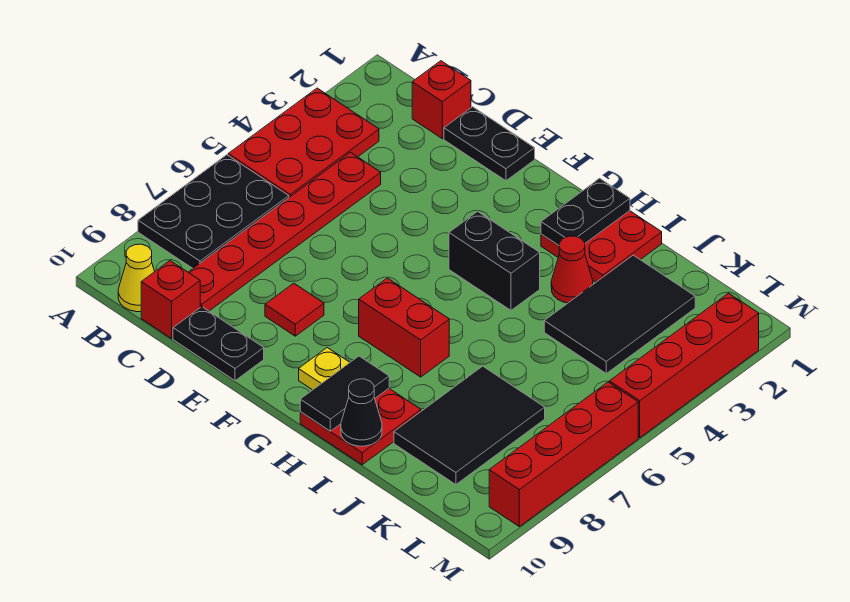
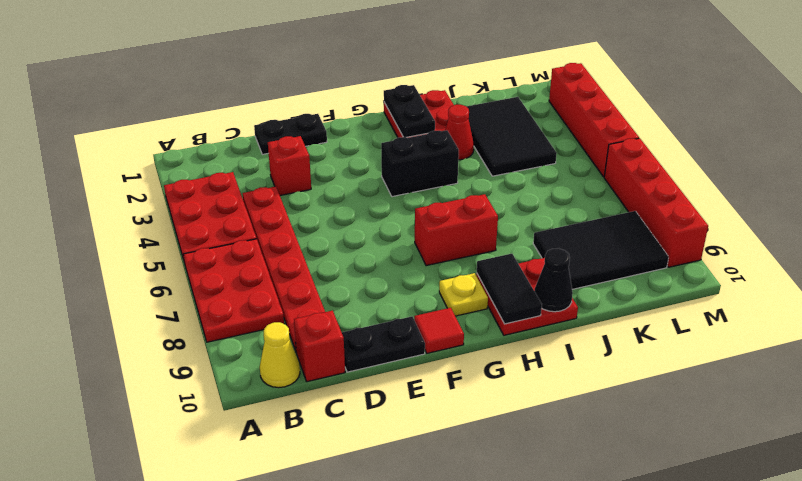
black plate A6:B8 level 1 -> red plate A6:B8 level 1
red brick C1 level 1 -> red brick D3 level 1
red tile E8 level 1 -> red tile F10 level 1
black tile J7:K9 level 1 -> black tile J8:L9 level 1

